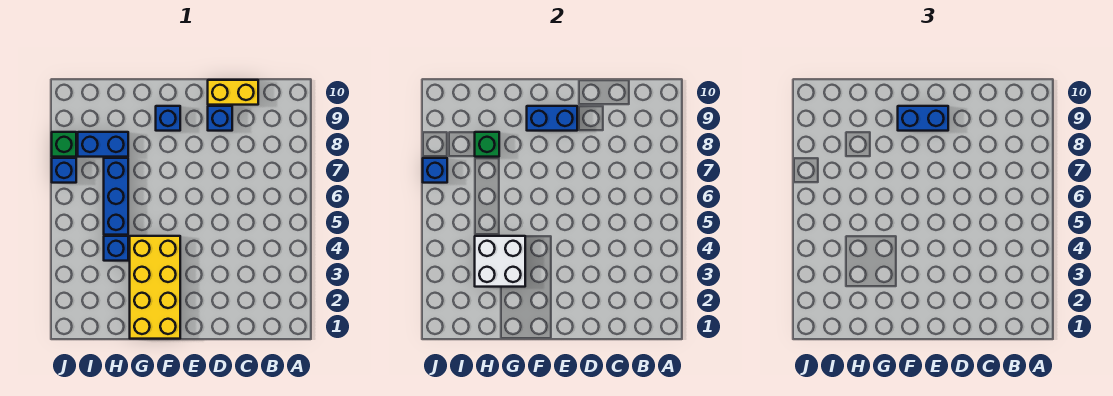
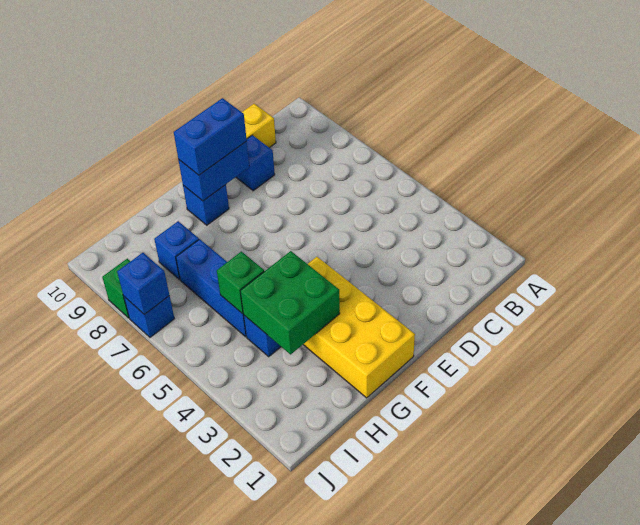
white brick G3:H4 level 2 -> green brick G3:H4 level 2
blue brick H8:I8 level 1 -> blue brick H8 level 1
green brick H8 level 2 -> green brick H5 level 2

